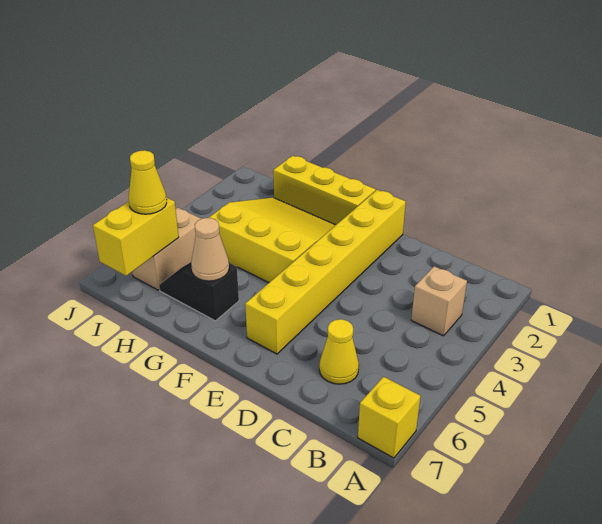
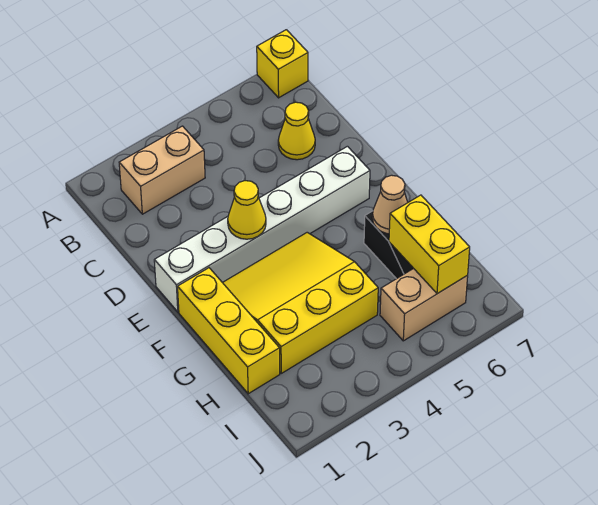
tan brick B3 level 1 -> tan brick B2:B3 level 1
yellow brick E1:E6 level 1 -> white brick E1:E6 level 1
yellow slope F2:H4 level 1 top 4 -> yellow slope F2:H4 level 1 top H
yellow brick I6:I7 level 2 -> yellow brick H6:I6 level 2
yellow cone I6 level 3 -> yellow cone E3 level 2

